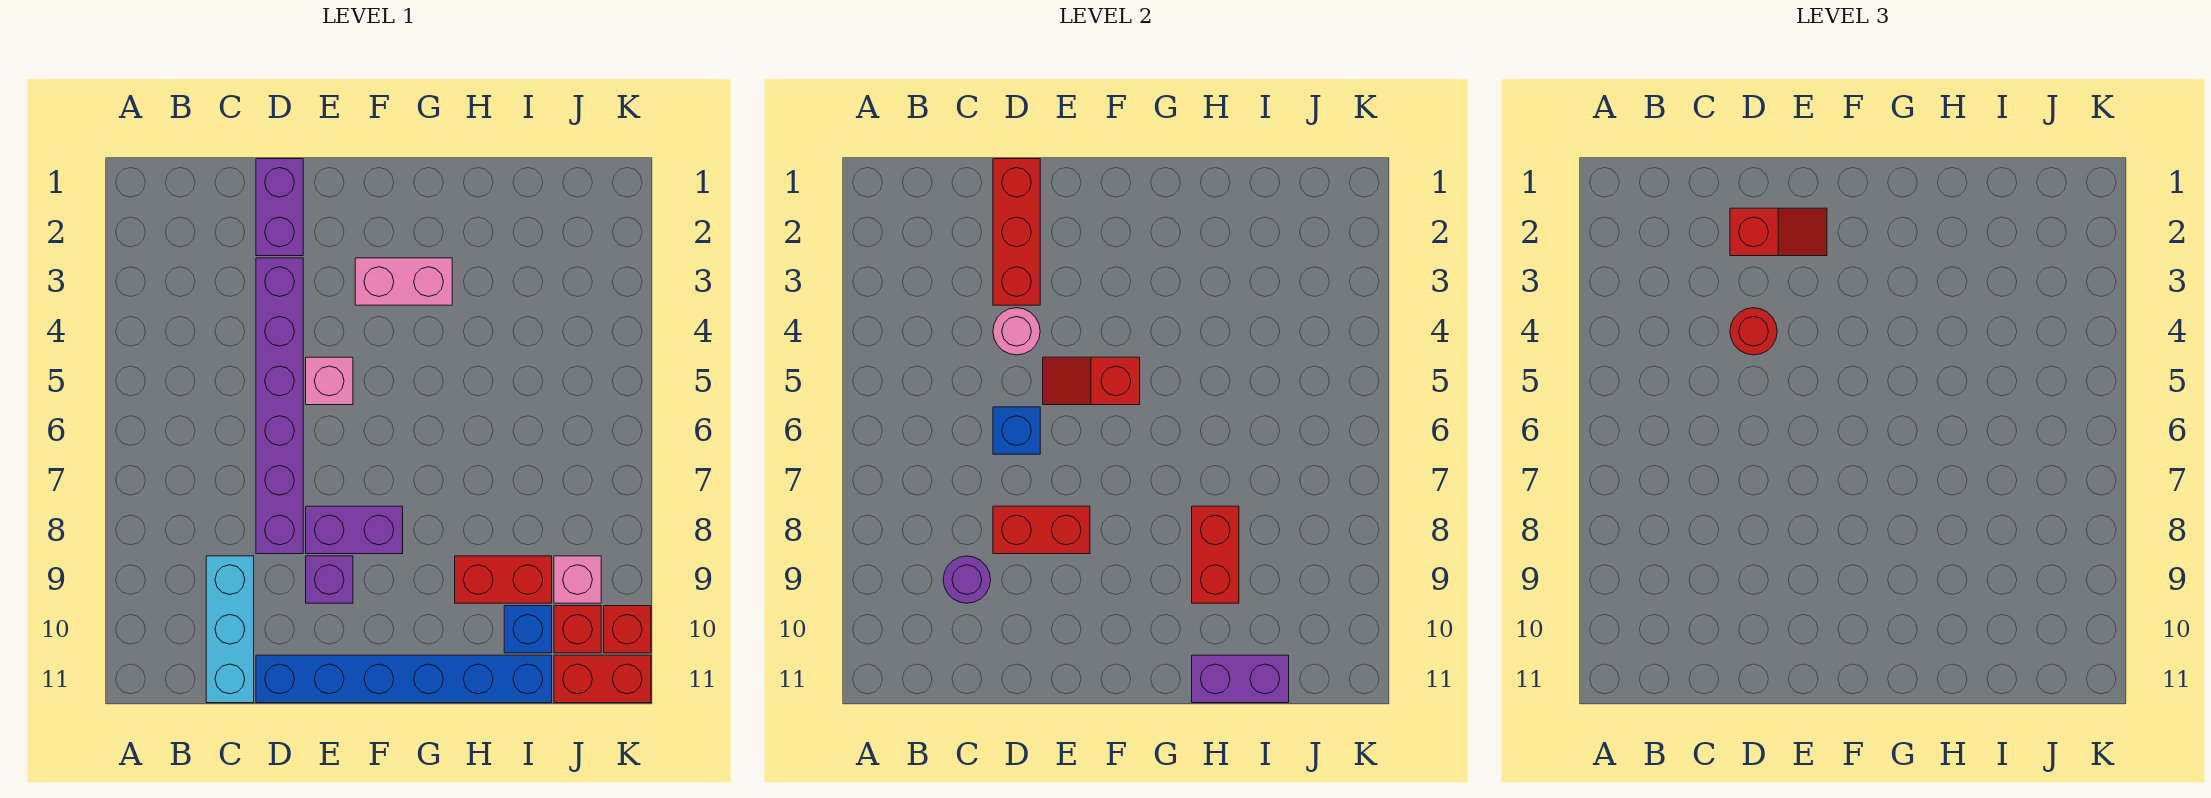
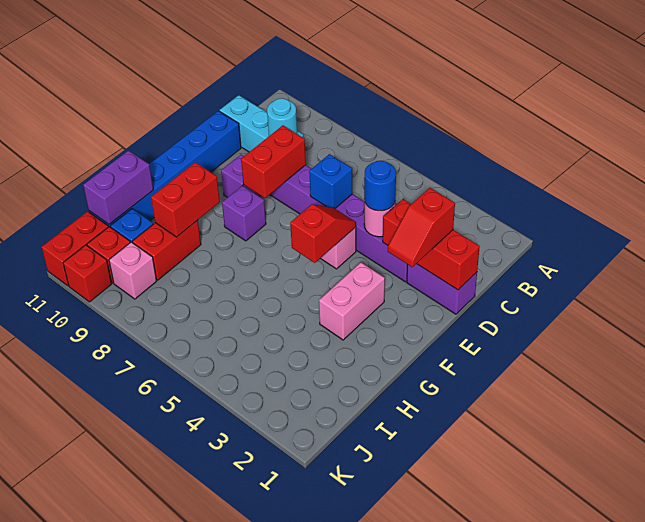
purple round brick C9 level 2 -> cyan round brick C9 level 2
red round brick D4 level 3 -> blue round brick D4 level 3
purple brick E8:F8 level 1 -> purple brick F8 level 1
red brick H8:H9 level 2 -> red brick G9:H9 level 2

